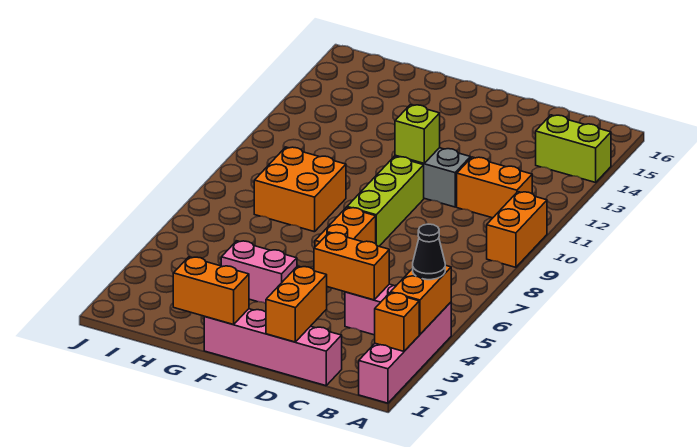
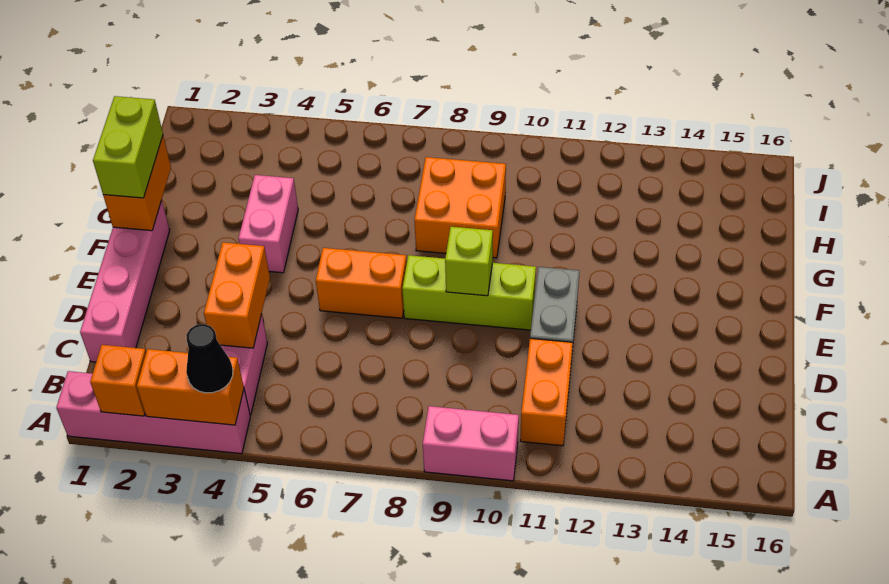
orange brick A9:A10 level 1 -> pink brick A9:A10 level 1
lime brick A14:B14 level 1 -> lime brick F1:G1 level 3
orange brick D1:D2 level 2 -> none
lime brick E11 level 2 -> lime brick E9 level 2

